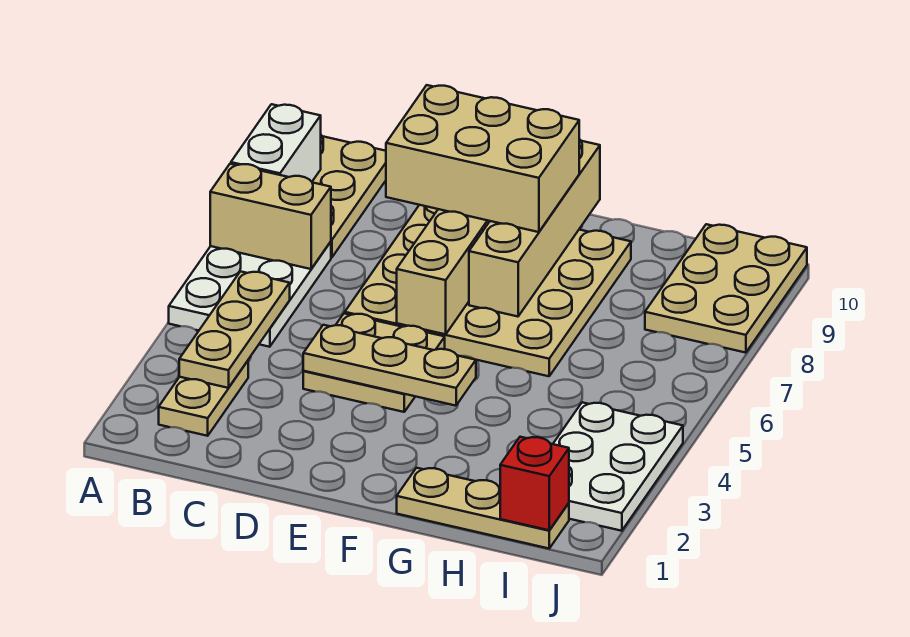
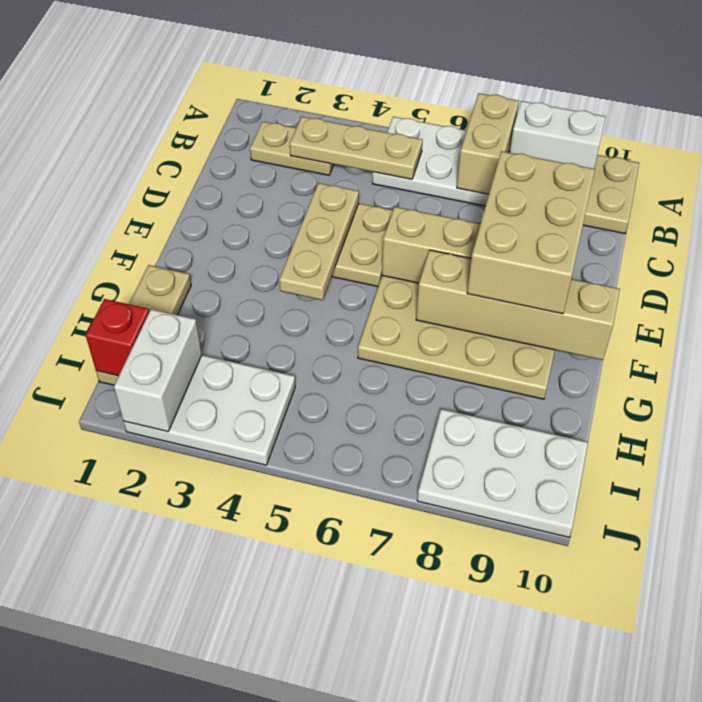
none -> white brick I2:J2 level 2
tan plate I8:J10 level 1 -> white plate I8:J10 level 1

